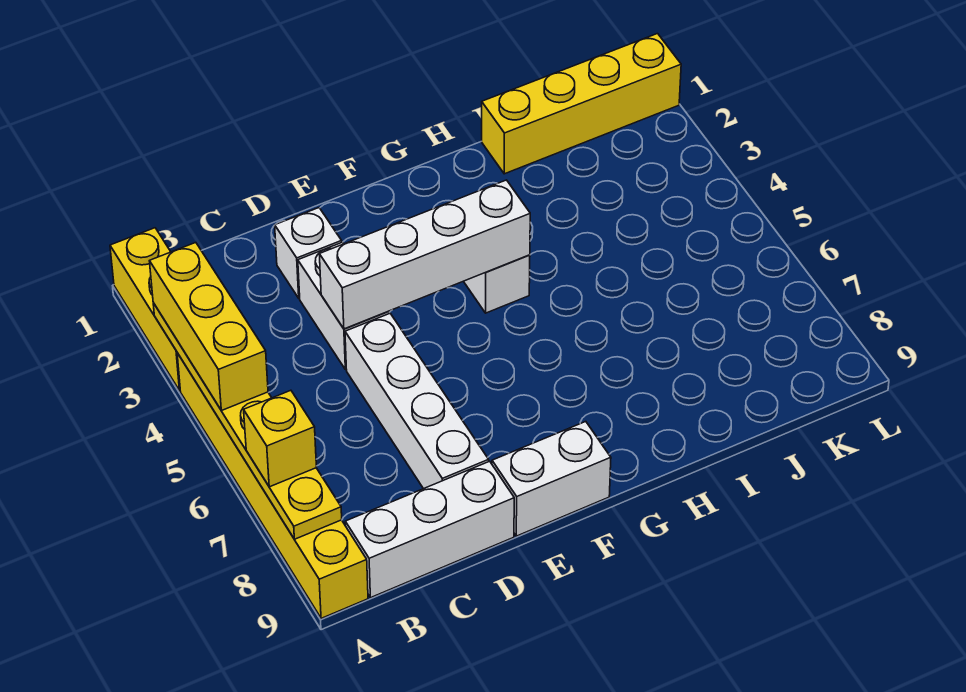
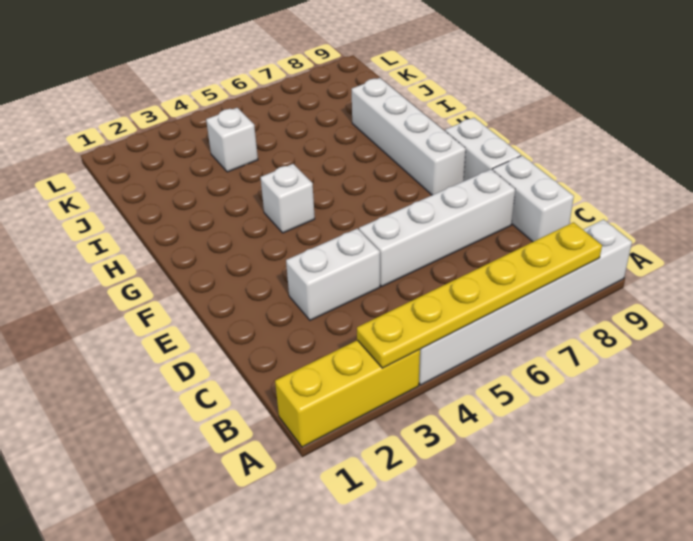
yellow brick A3:A5 level 3 -> none
yellow brick A4:A9 level 1 -> white brick A4:A9 level 1
yellow brick A7 level 3 -> none
white brick B9:D9 level 1 -> white brick C9:D9 level 1
white brick D2 level 1 -> white brick J4 level 1
white brick D4:G4 level 2 -> white brick F8:I8 level 1
yellow brick I1:L1 level 1 -> none

